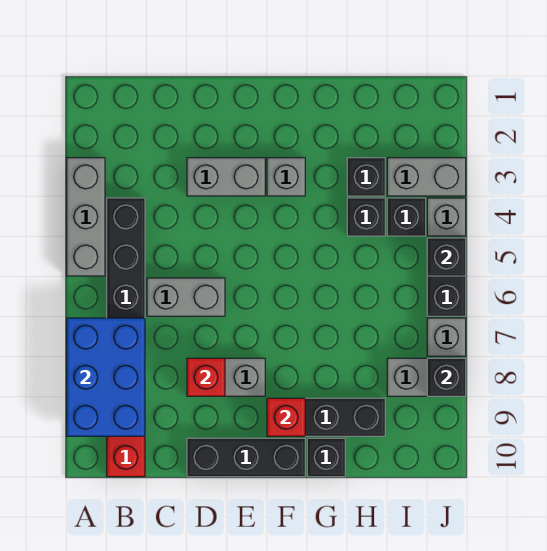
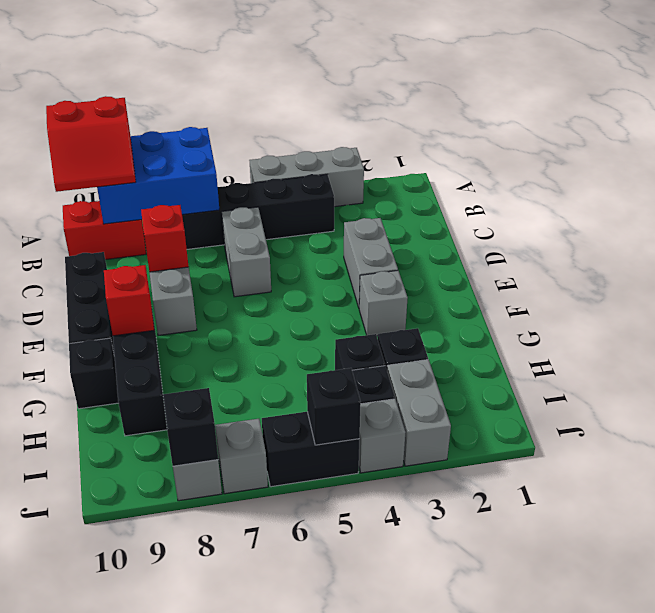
none -> red slope A9:B10 level 3 top A

